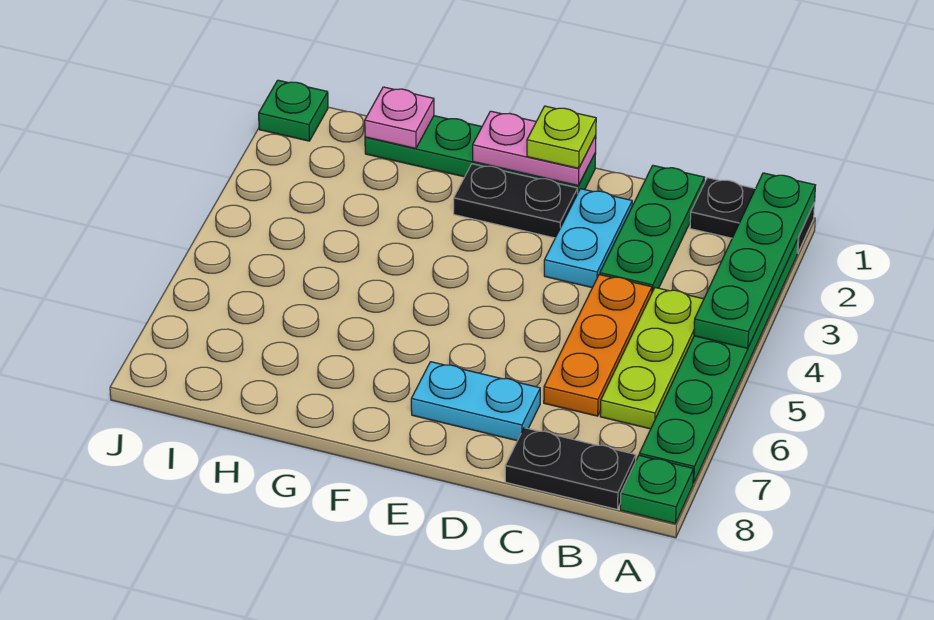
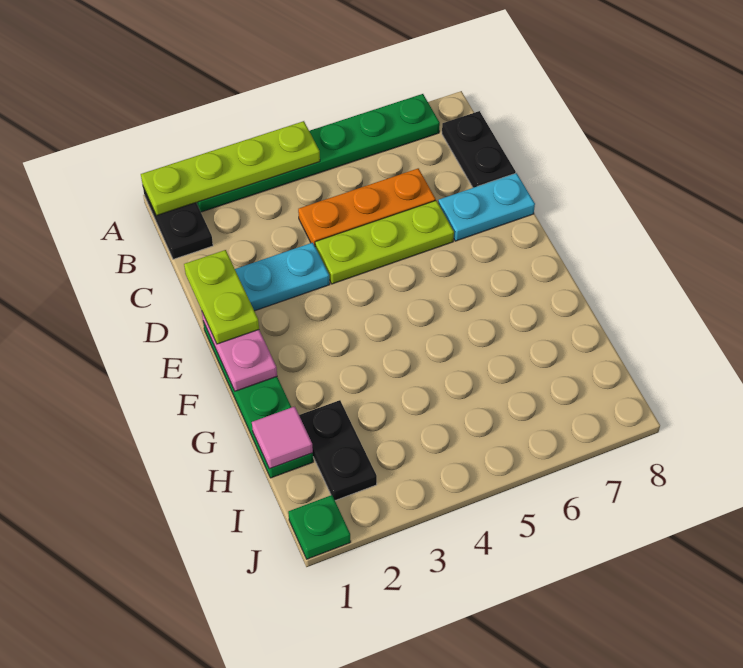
green plate A1:A4 level 2 -> lime plate A1:A4 level 2
green plate A8 level 1 -> none
lime plate B4:B6 level 1 -> lime plate D4:D6 level 1
green plate C1:C3 level 1 -> none
cyan plate D7:E7 level 1 -> cyan plate D7:D8 level 1
lime plate E1 level 3 -> lime plate D1:E1 level 3
black plate E2:F2 level 1 -> black plate H2:I2 level 1
pink plate H1 level 2 -> pink tile H1 level 2

